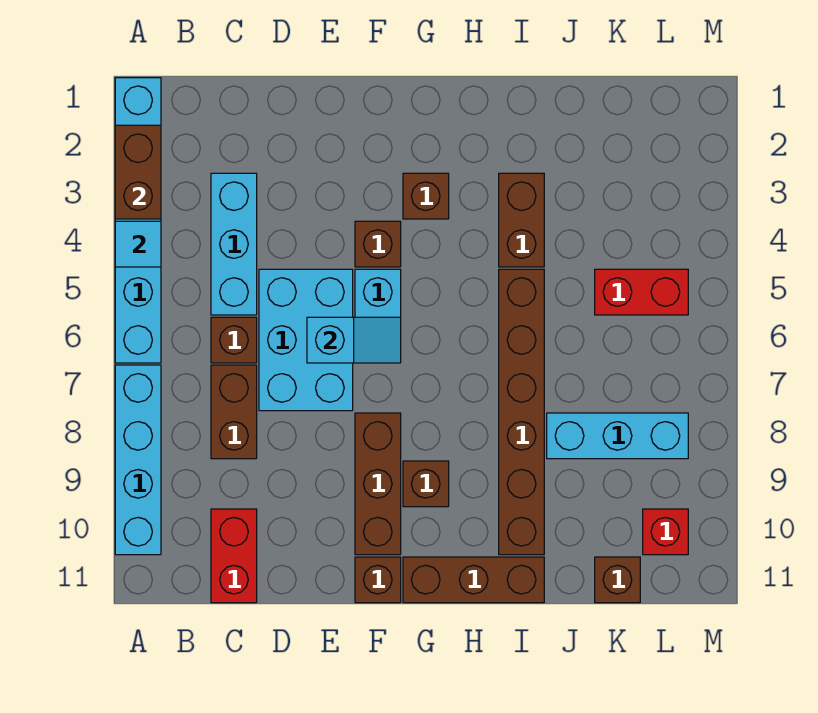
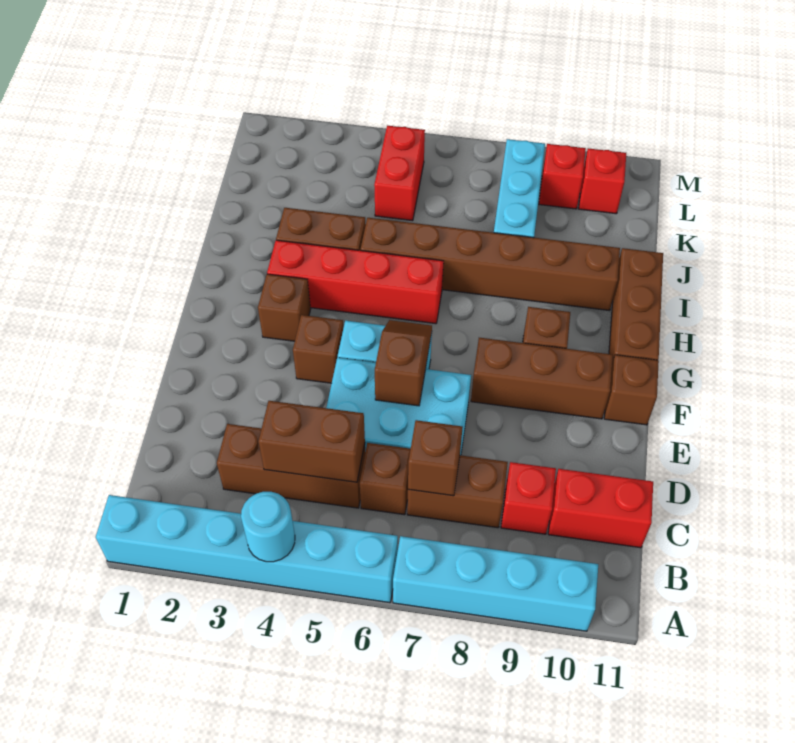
brown brick A2:A3 level 2 -> brown brick C4:C5 level 2
cyan tile A4 level 2 -> cyan round brick A4 level 2
cyan brick C3:C5 level 1 -> brown brick C3:C5 level 1
none -> red brick C9 level 1
cyan slope E6:F6 level 2 top E -> brown slope E6:F6 level 2 top E
none -> red brick H3:H6 level 1
brown brick K11 level 1 -> brown brick C7 level 2
none -> red brick L9 level 1

